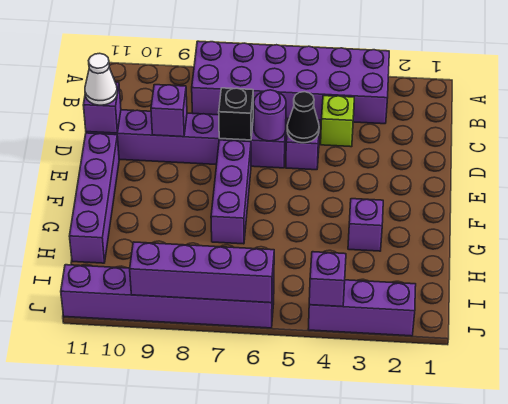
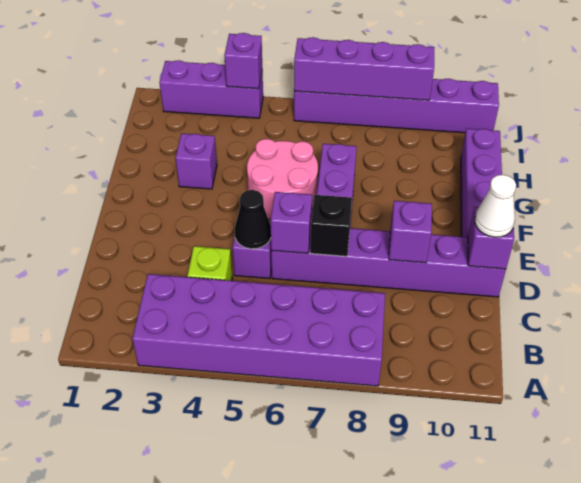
purple round brick D6 level 2 -> purple brick D6 level 2
none -> pink round brick F5:G6 level 1

